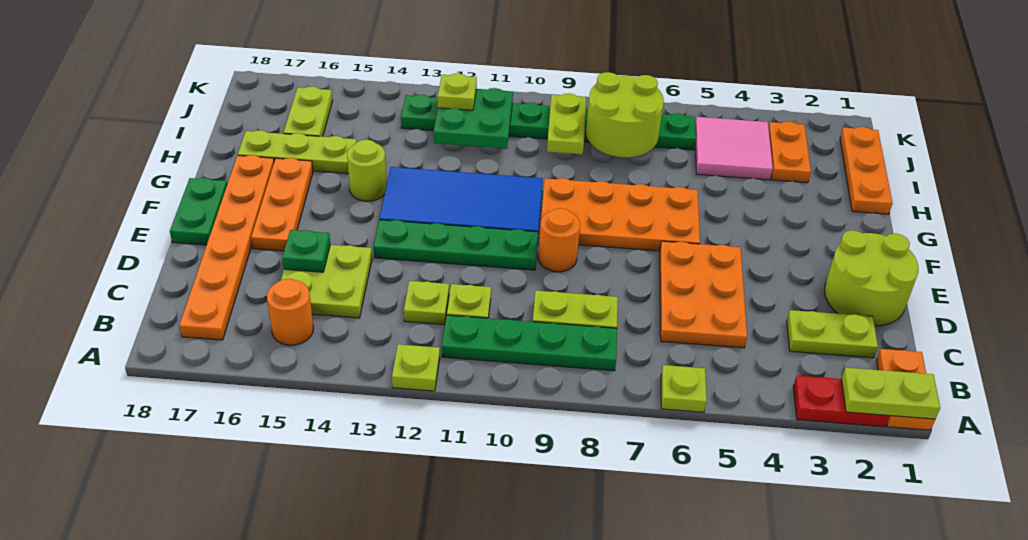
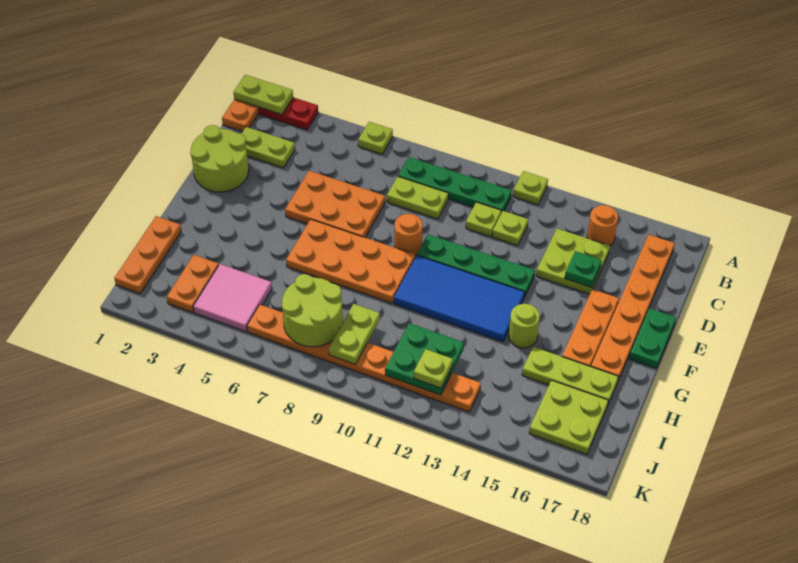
orange plate C5:E6 level 1 -> orange plate D5:E7 level 1
lime plate I16:J16 level 1 -> lime plate I16:J17 level 1
green plate J6:J13 level 1 -> orange plate J6:J13 level 1

